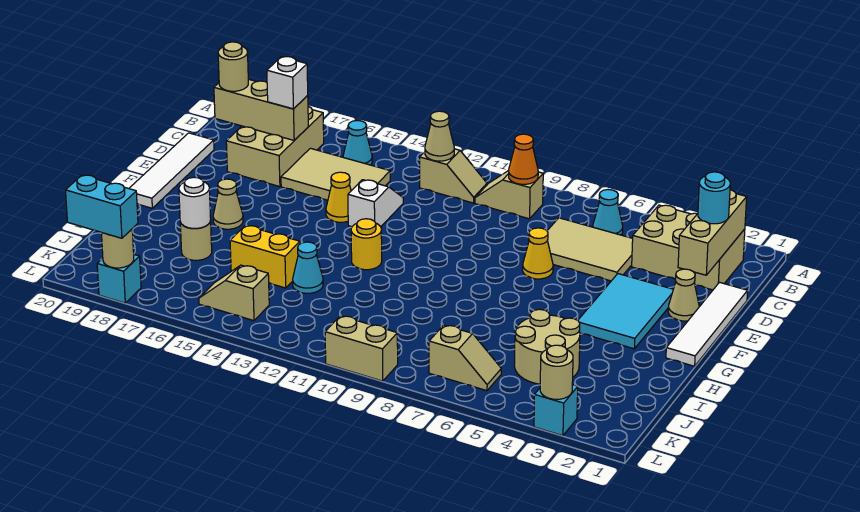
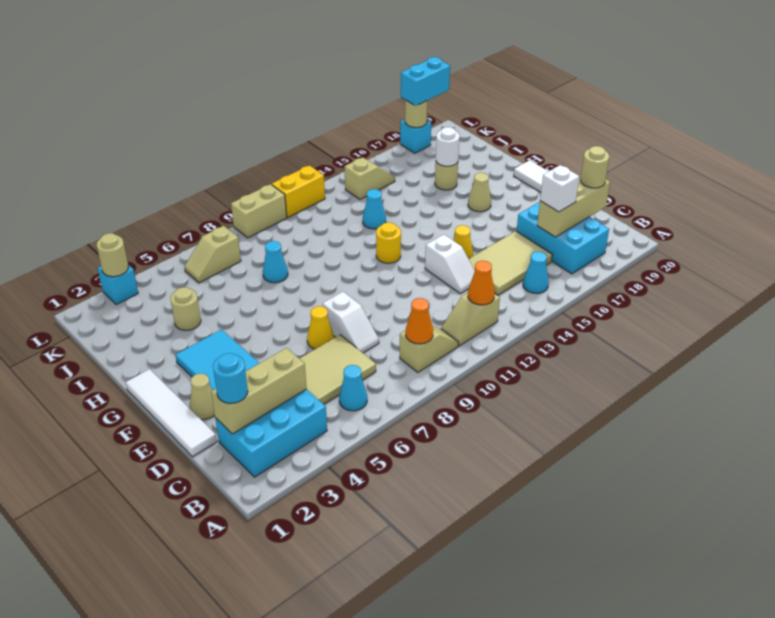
tan brick B2:C4 level 1 -> cyan brick B2:C4 level 1
tan brick B2:D2 level 2 -> tan brick C2:C4 level 2
tan cone B12 level 2 -> orange cone B12 level 2
tan brick B17:D18 level 1 -> cyan brick B17:D18 level 1
none -> white slope D8:E8 level 1 top E
tan round brick I4:J5 level 1 -> tan round brick I4 level 1
none -> cyan cone I8 level 1
yellow brick I14:I15 level 1 -> yellow brick L11:L12 level 1

